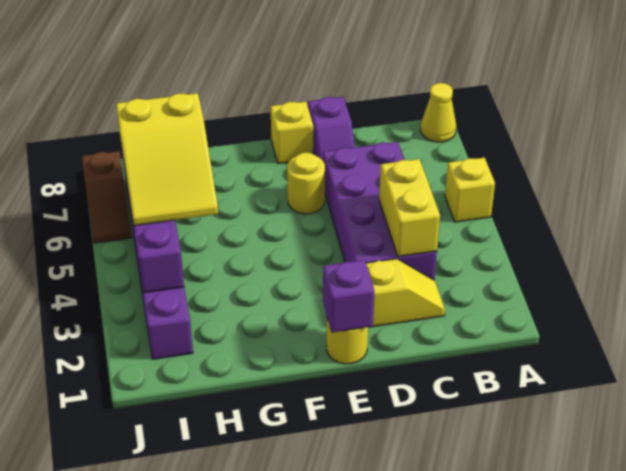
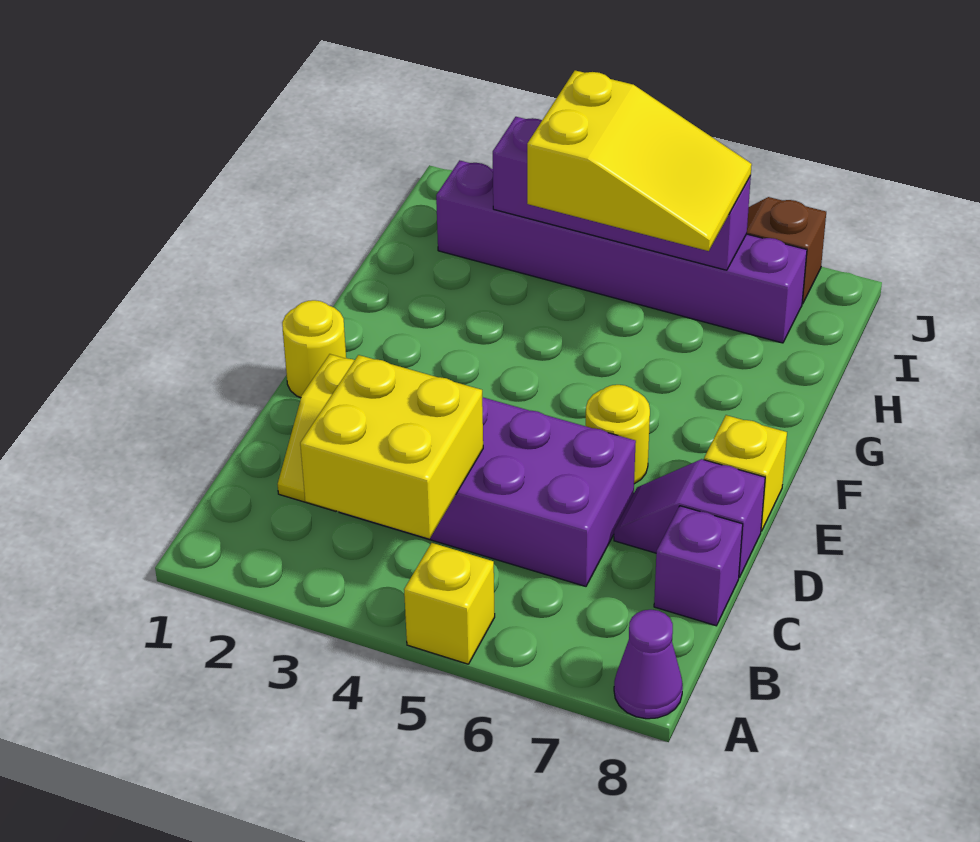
yellow cone A8 level 1 -> purple cone A8 level 1
yellow brick C3:C4 level 2 -> yellow brick B3:C4 level 2
purple brick E1 level 2 -> purple brick C8 level 1
yellow slope H4:I6 level 3 top 6 -> yellow slope H4:I6 level 3 top 4

